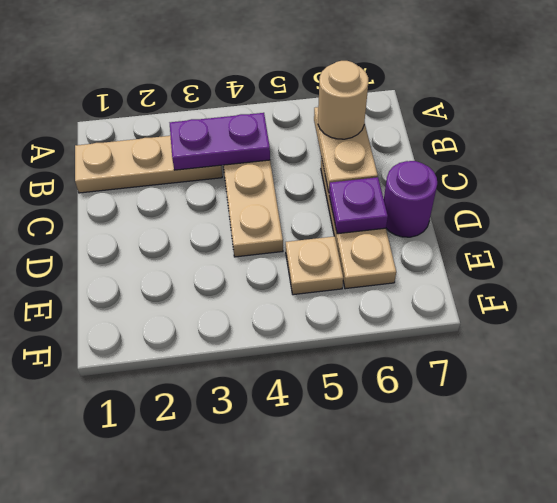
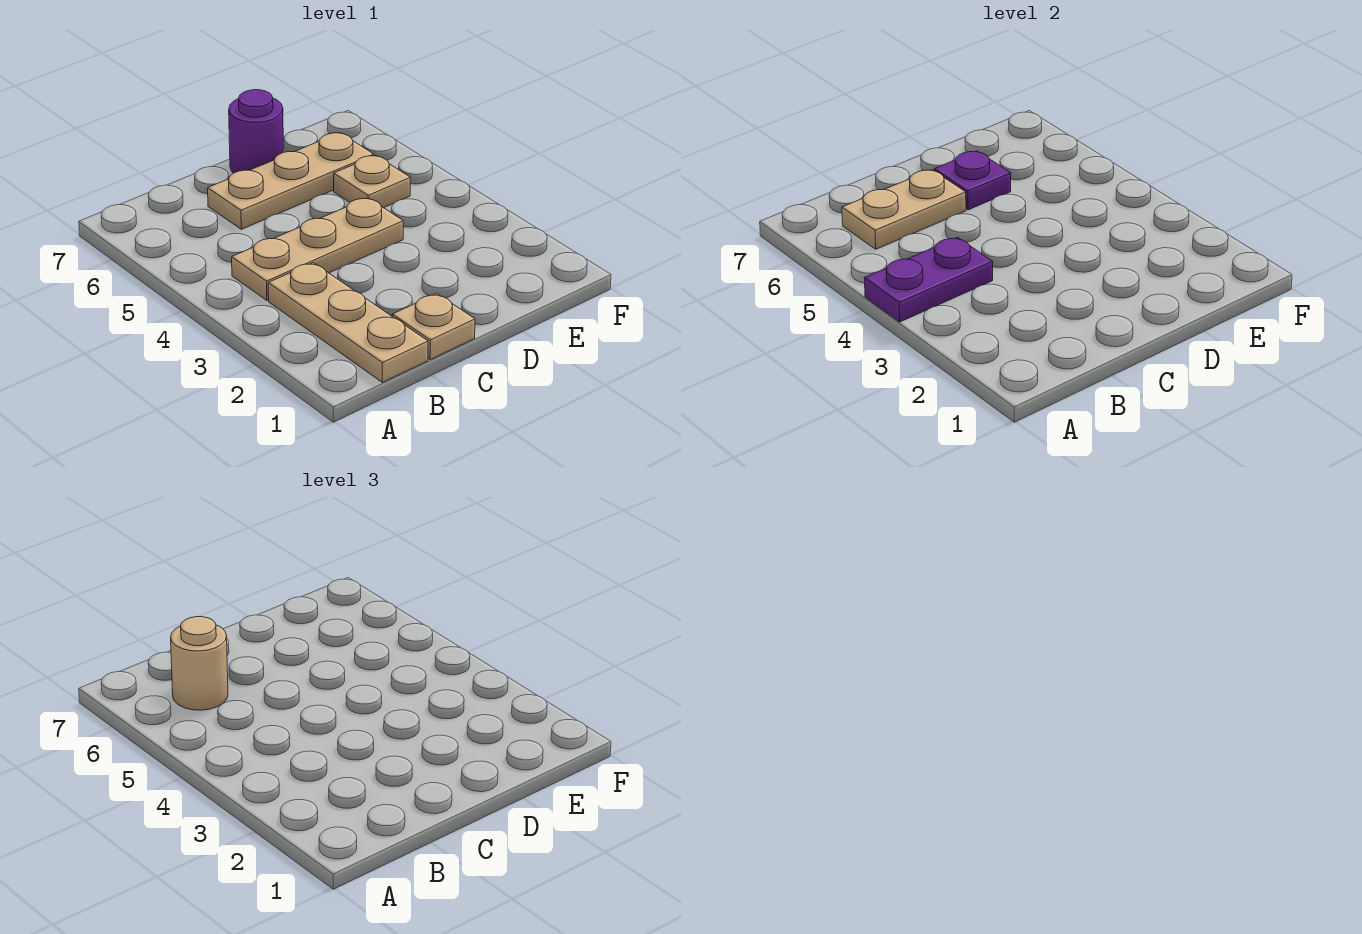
purple plate B3:B4 level 2 -> purple plate A4:B4 level 2
none -> tan plate C1 level 1

